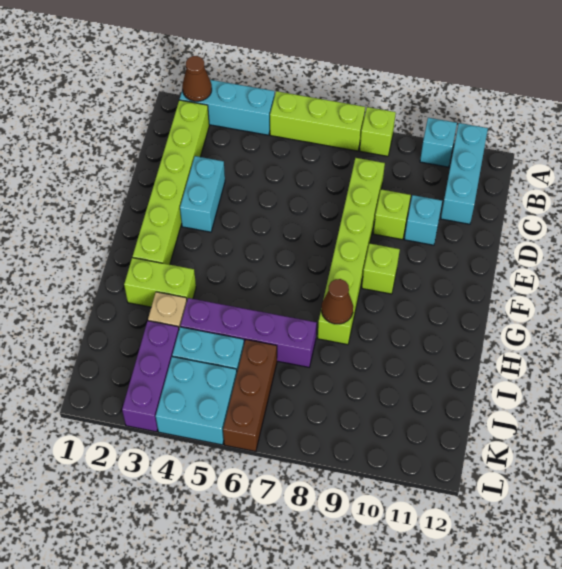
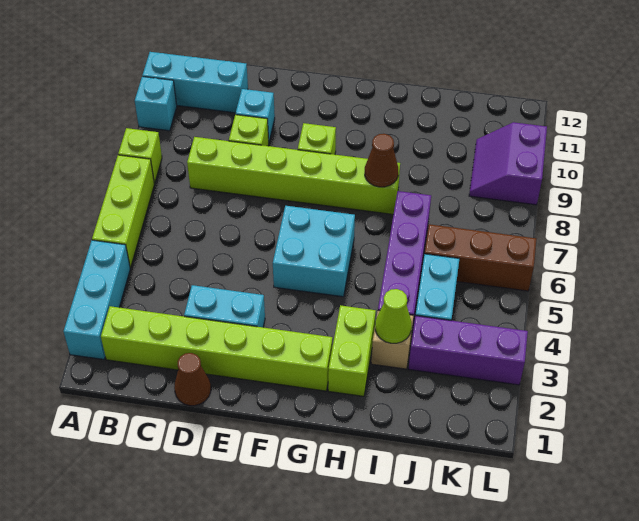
brown cone A2 level 2 -> brown cone D1 level 1
none -> lime cone I3 level 2
cyan brick K4:L5 level 1 -> cyan brick F5:G6 level 1
none -> purple slope K9:L10 level 1 top L

